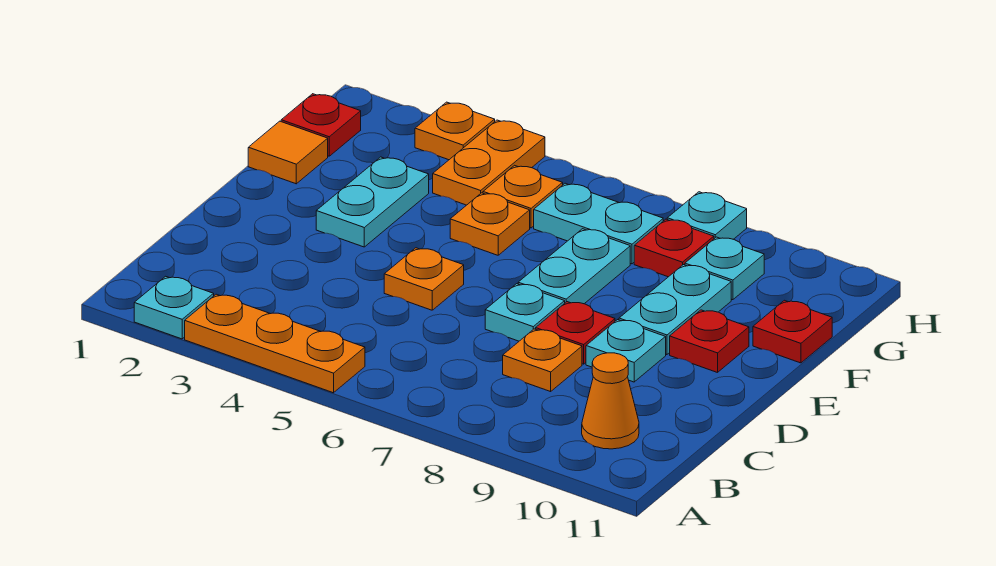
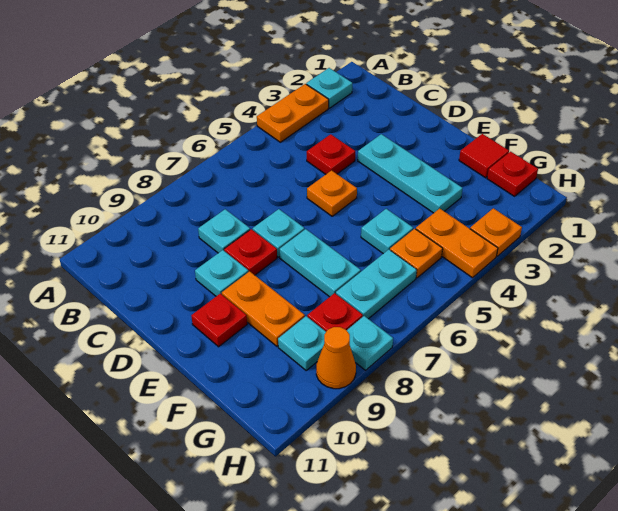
orange plate A3:A5 level 1 -> orange plate A3:A4 level 1
orange cone B10 level 1 -> orange cone H9 level 1
orange plate C8 level 1 -> cyan plate C8 level 1
cyan plate E3:F3 level 1 -> cyan plate D3:F3 level 1
cyan plate E9:F9 level 1 -> orange plate E9:F9 level 1
orange tile F1 level 1 -> red tile F1 level 1
orange plate F5 level 1 -> cyan plate F5 level 1
red plate F11 level 1 -> red plate C4 level 1

